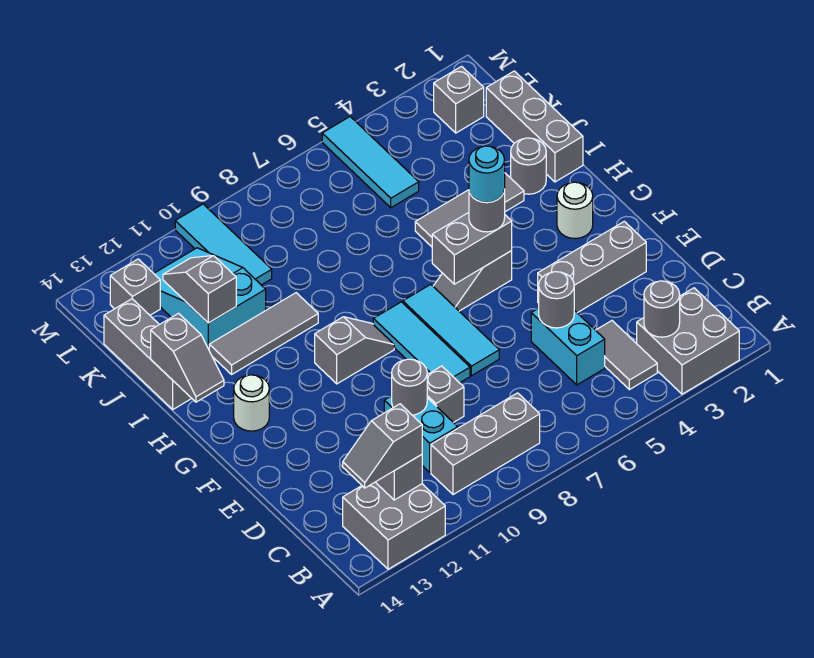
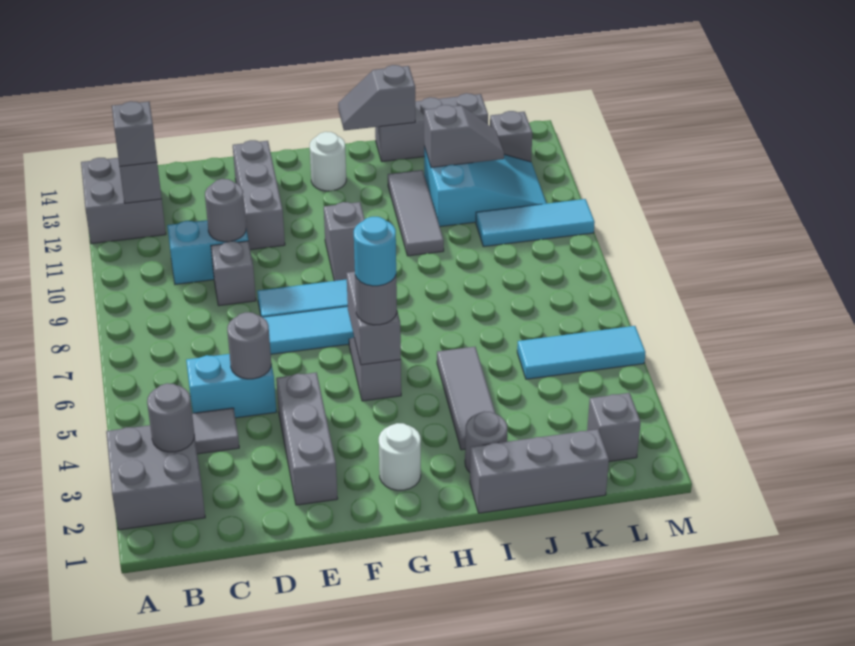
grey brick B8:B10 level 1 -> grey brick E11:E13 level 1

